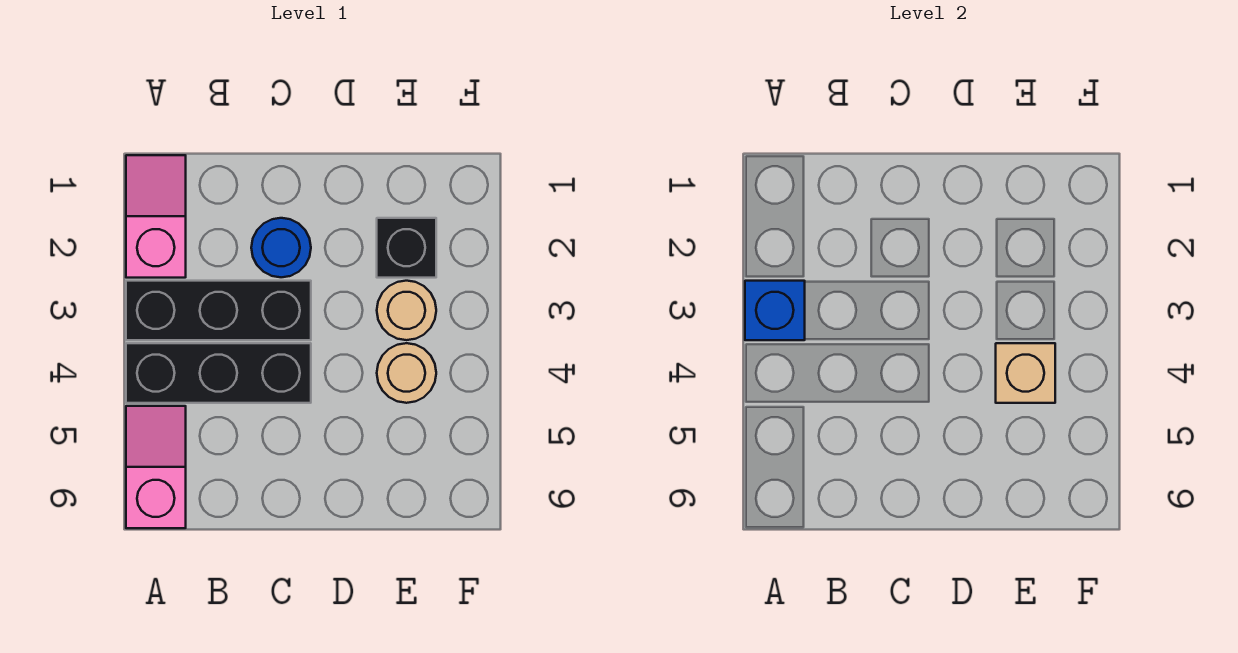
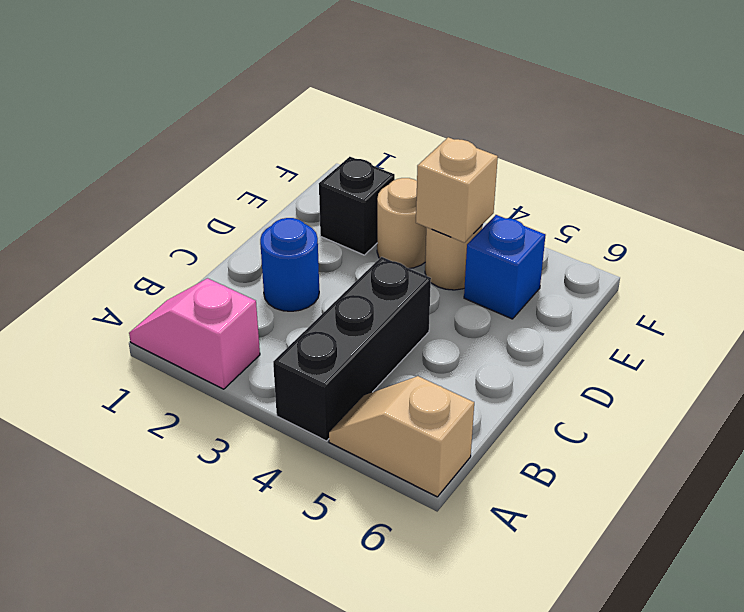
black brick A3:C3 level 1 -> none
blue brick A3 level 2 -> blue brick E5 level 1
pink slope A5:A6 level 1 top 6 -> tan slope A5:A6 level 1 top 6

